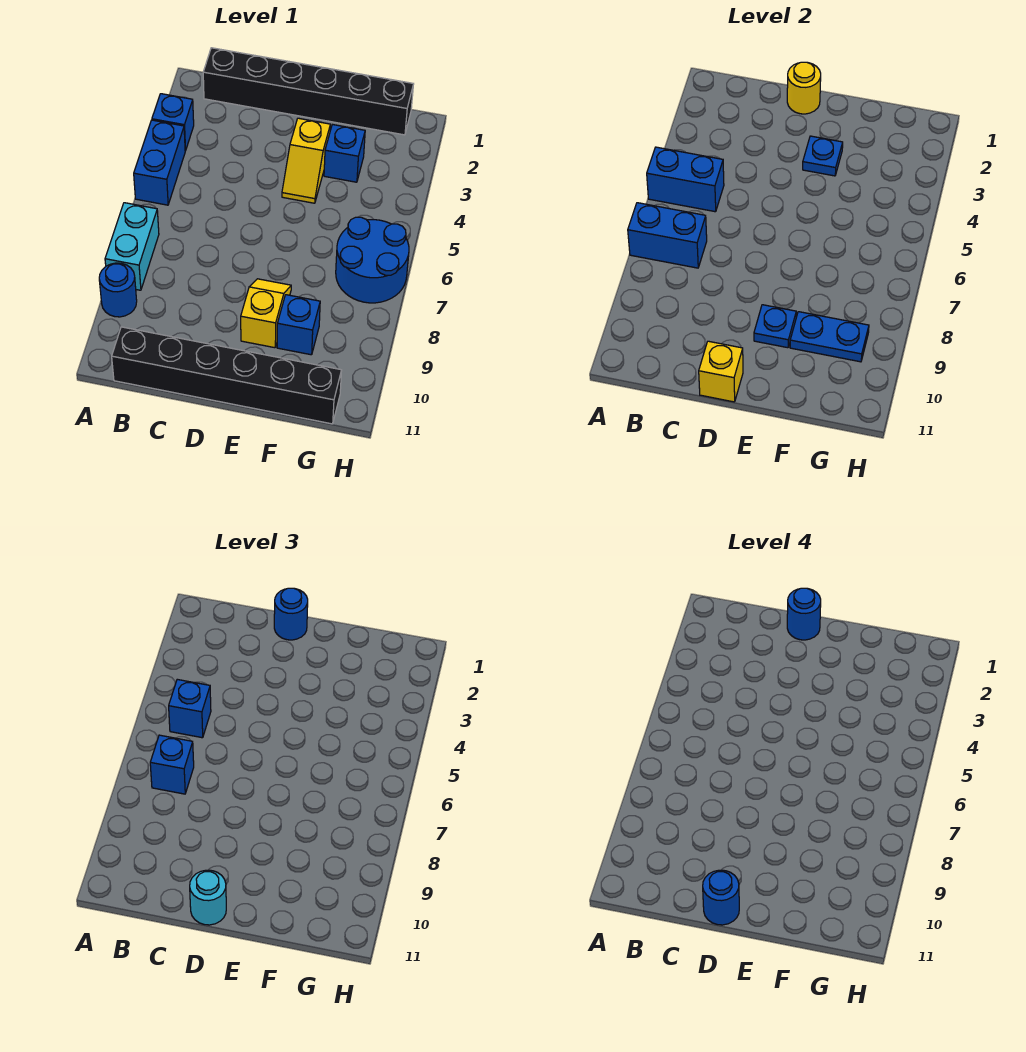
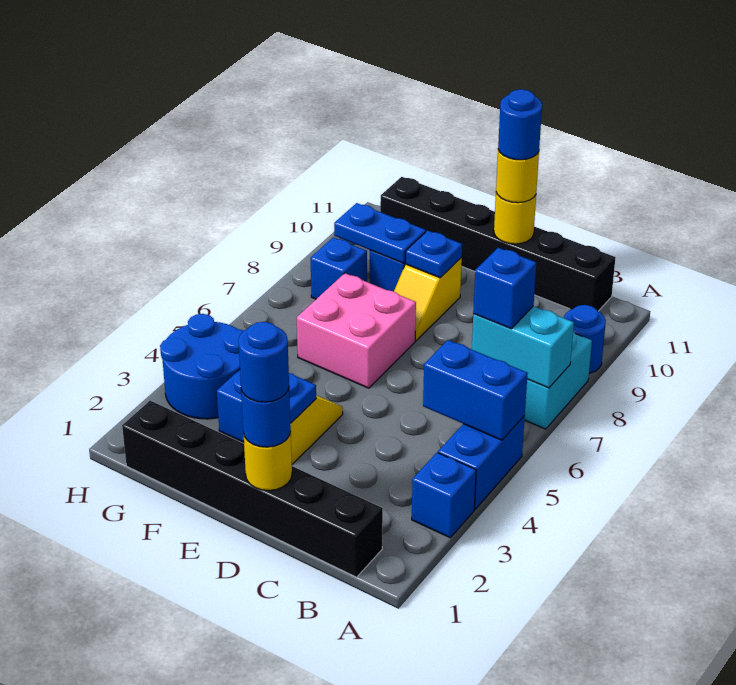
blue brick A7:B7 level 2 -> cyan brick A7:B7 level 2
blue brick B5 level 3 -> blue brick G8 level 1
yellow brick D11 level 2 -> yellow round brick D11 level 2
cyan round brick D11 level 3 -> yellow round brick D11 level 3
none -> pink brick E6:F7 level 1
blue round brick G6:H7 level 1 -> blue round brick G3:H4 level 1

